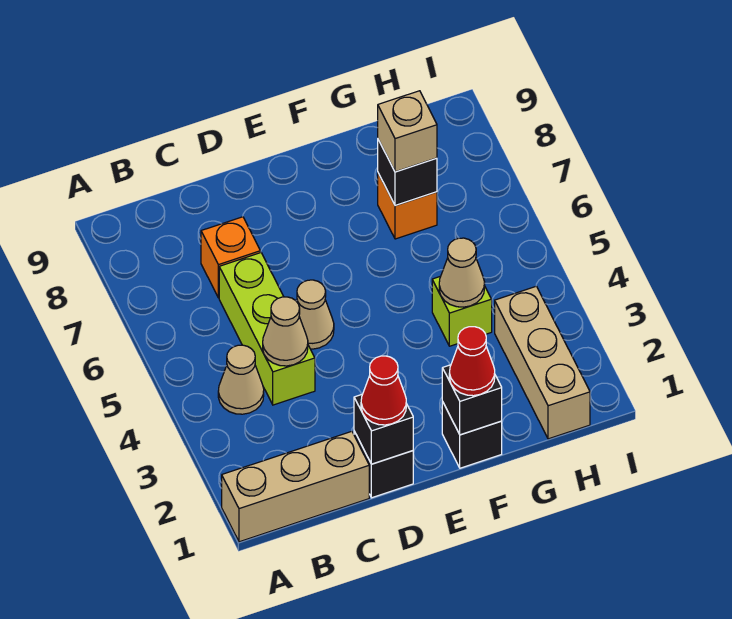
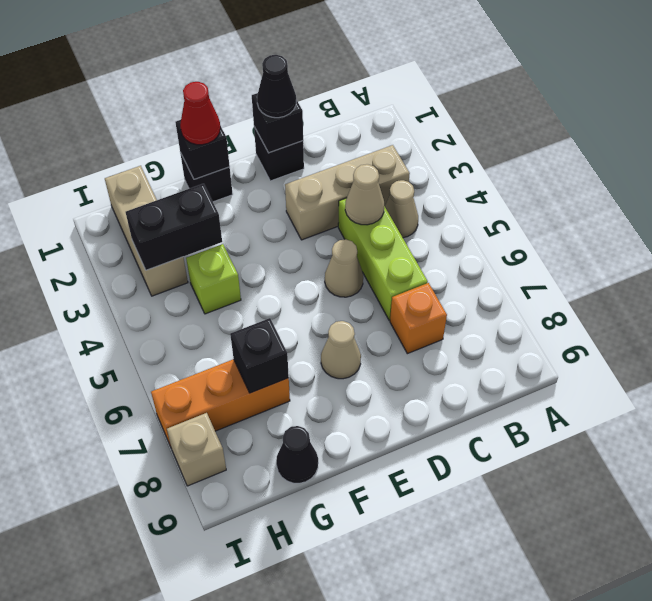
tan brick A1:C1 level 1 -> tan brick B3:D3 level 1
red cone D1 level 3 -> black cone D1 level 3
none -> black brick G3:H3 level 2
tan cone G4 level 2 -> tan cone E7 level 1
orange brick G7 level 1 -> orange brick G7:I7 level 1
tan brick G7 level 3 -> tan brick I8 level 1
none -> black cone G9 level 1

